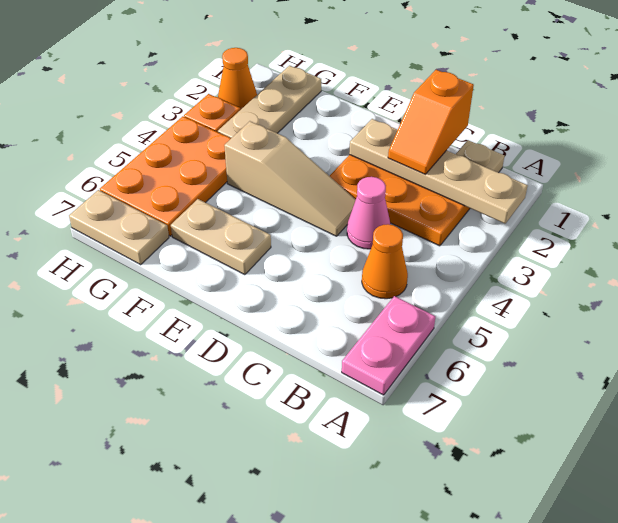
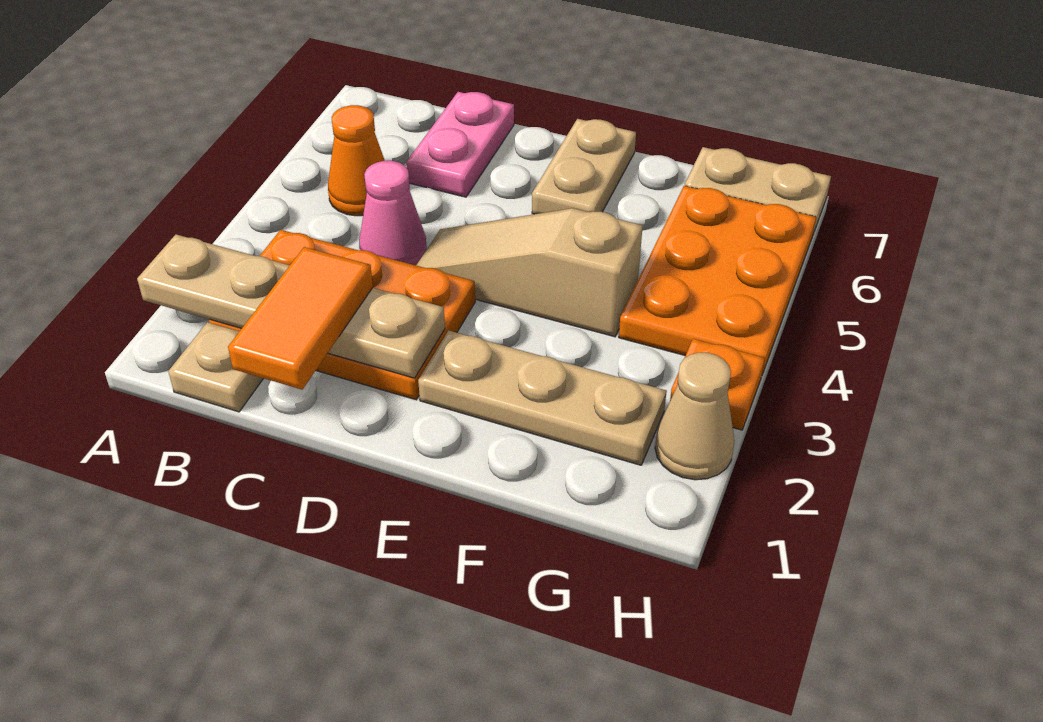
pink plate A6:A7 level 1 -> pink plate C6:C7 level 1
orange slope C1:C2 level 3 top 1 -> orange tile C1:C2 level 3
tan plate E6:F6 level 1 -> tan plate E6:E7 level 1
tan plate G1:G3 level 1 -> tan plate E2:G2 level 1
orange cone H2 level 1 -> tan cone H2 level 1

